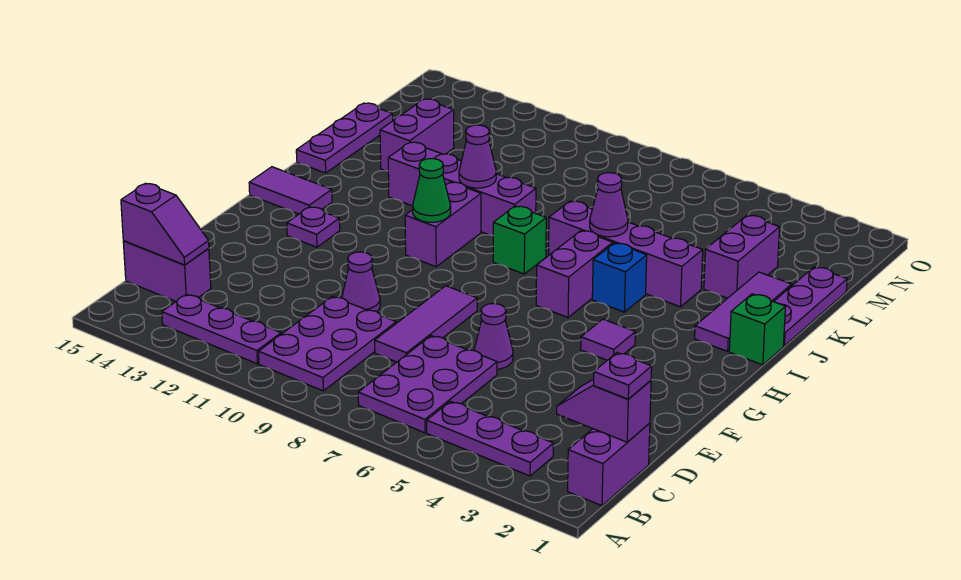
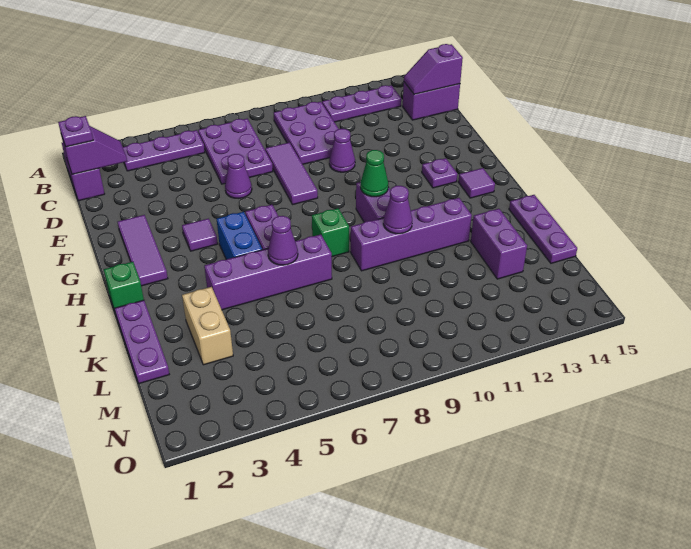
purple tile H14:H15 level 1 -> purple tile H14 level 1
purple tile I2:K2 level 1 -> purple tile F2:H2 level 1
blue brick I5 level 1 -> blue brick H5:I5 level 1
purple brick K3:L3 level 1 -> tan brick K3:L3 level 1

